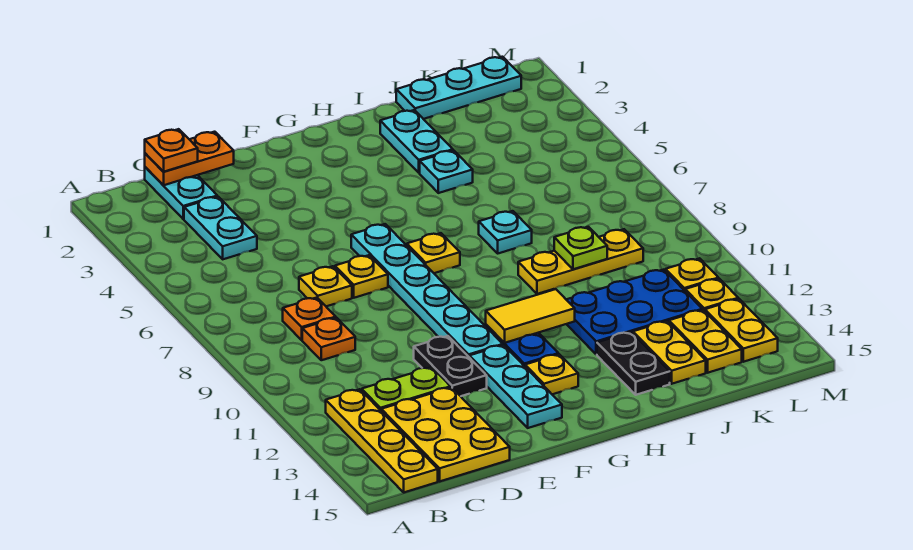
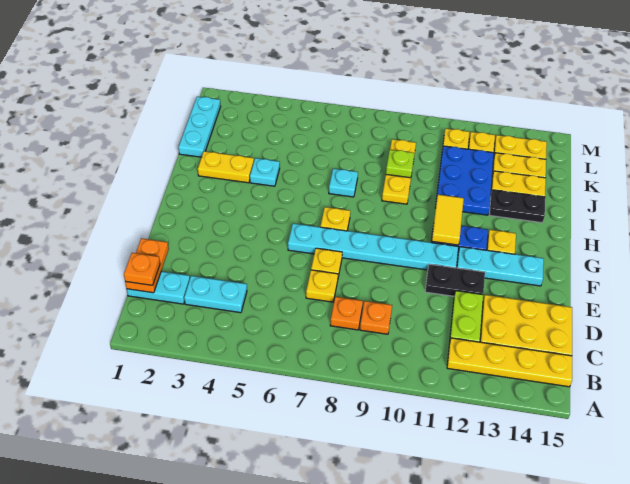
cyan plate I2:I3 level 1 -> yellow plate I2:I3 level 1

